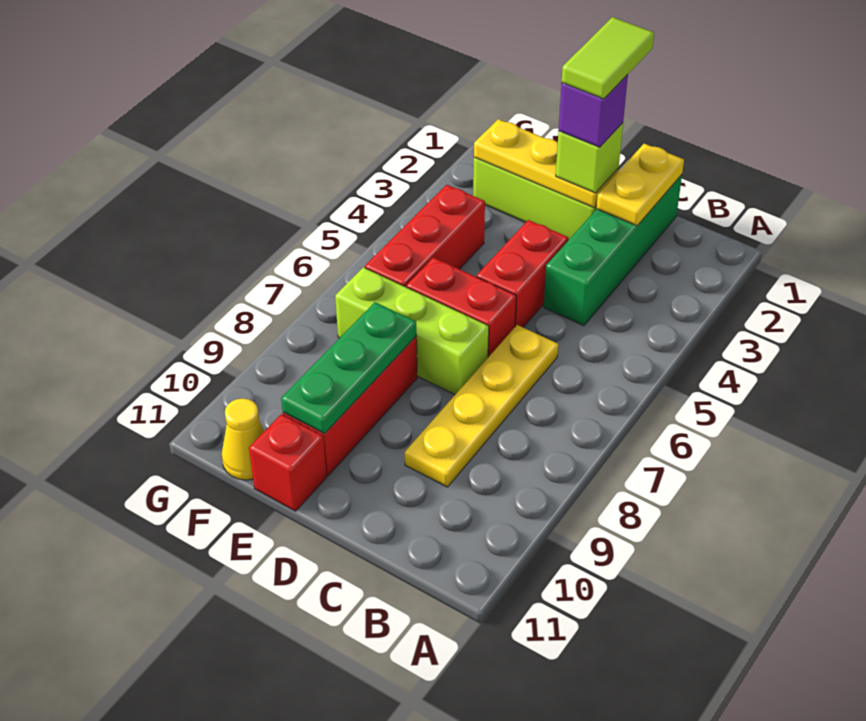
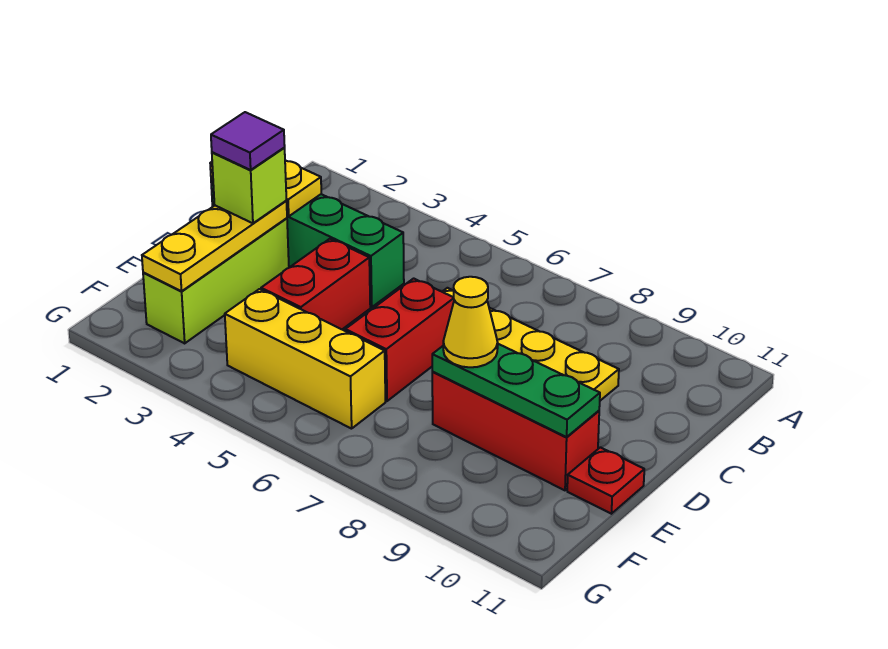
lime tile D1:D2 level 5 -> none
purple brick D2 level 4 -> purple tile D2 level 4
red brick D4:D5 level 1 -> red brick D4:E4 level 1
lime brick D7:F7 level 1 -> none
red brick E11 level 1 -> red plate E11 level 1
red brick F4:F6 level 1 -> yellow brick F4:F6 level 1
yellow cone F11 level 1 -> yellow cone E8 level 3

